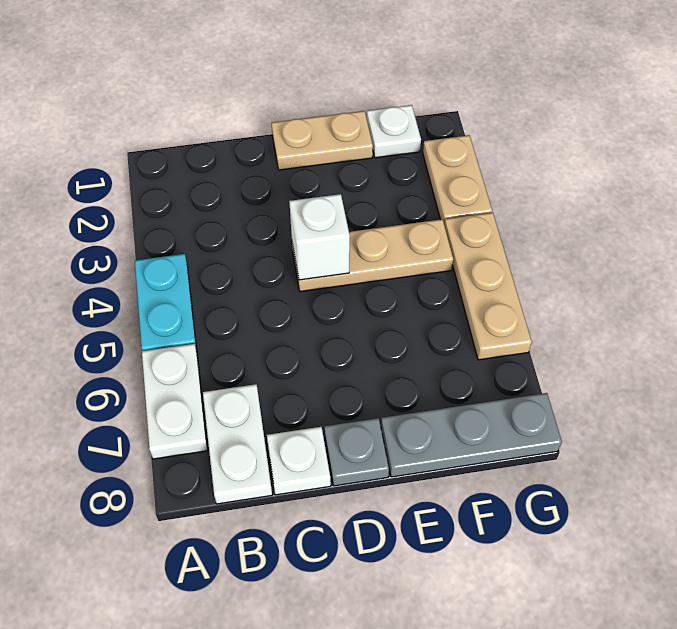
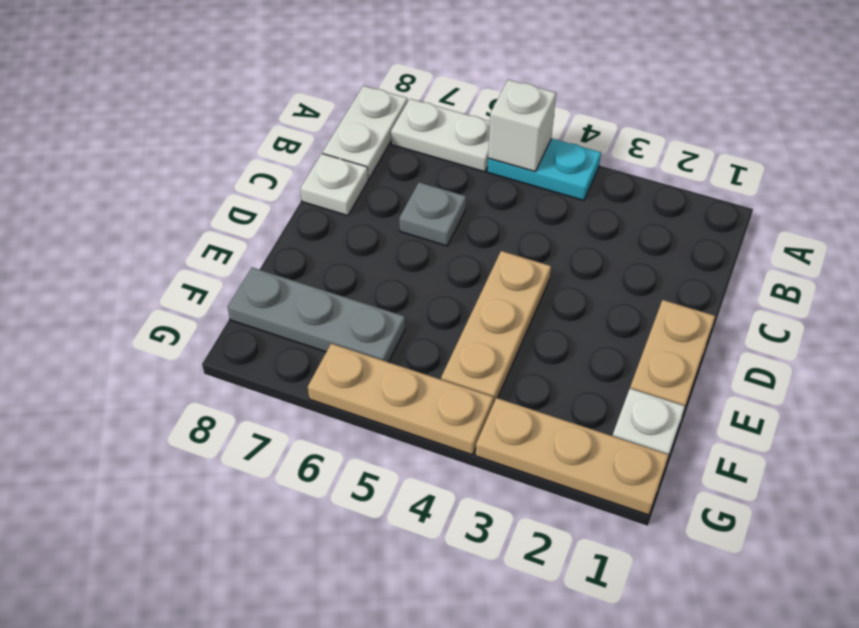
white plate B7:B8 level 1 -> white plate A8:B8 level 1
white brick D4 level 2 -> white brick A5 level 2
grey plate D8 level 1 -> grey plate C6 level 1
grey plate E8:G8 level 1 -> grey plate F6:F8 level 1
tan plate G2:G3 level 1 -> tan plate G1:G3 level 1

